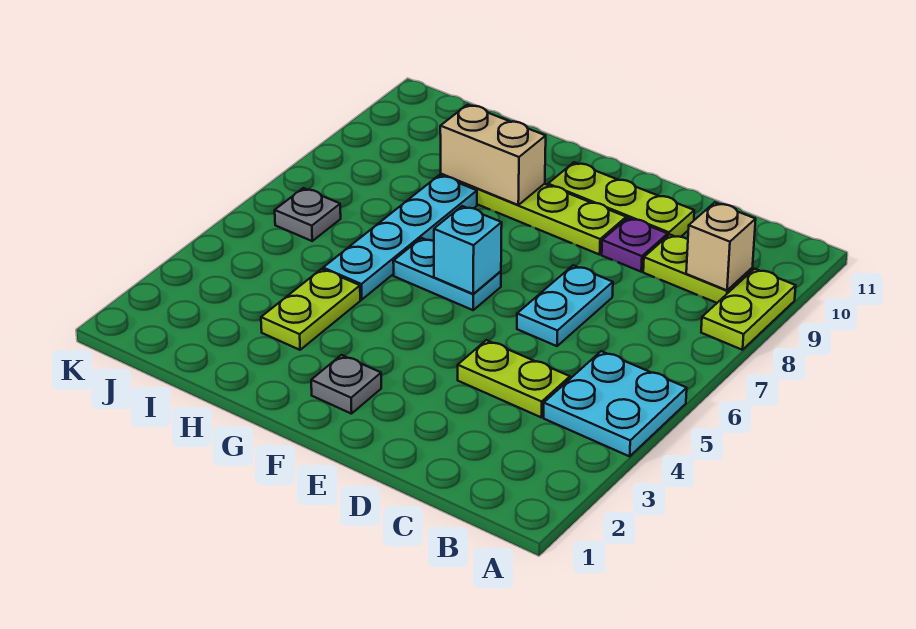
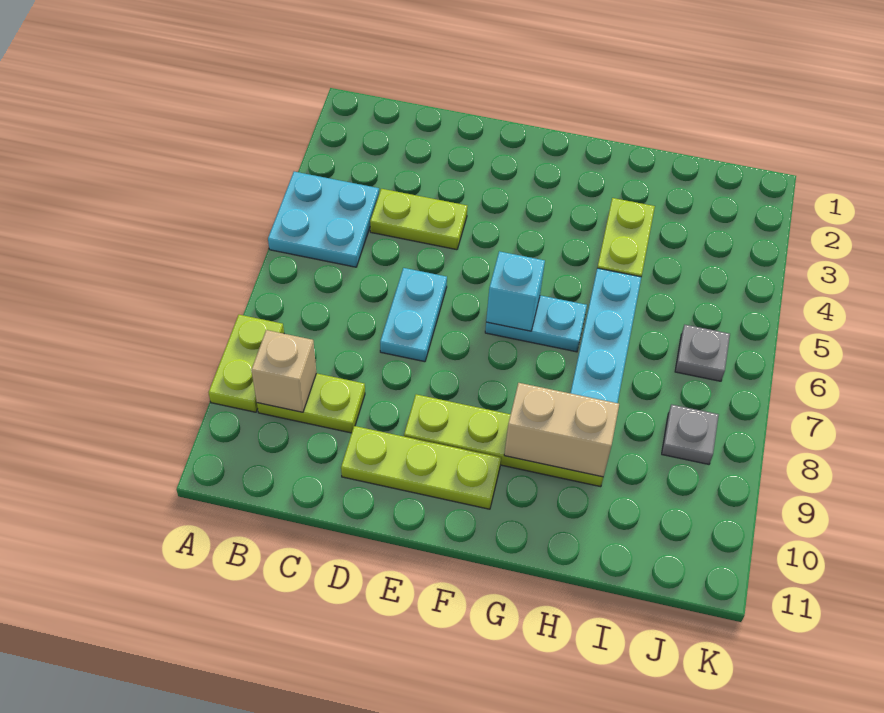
purple plate D9 level 1 -> none
grey plate F2 level 1 -> grey plate J8 level 1

